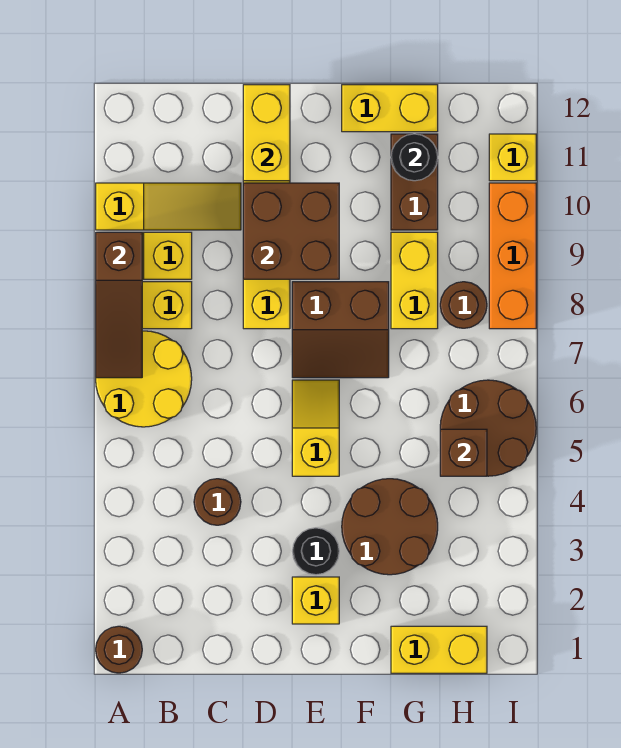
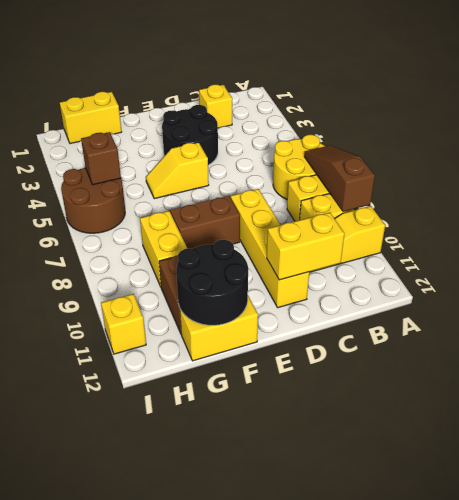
brown round brick A1 level 1 -> none
brown round brick C4 level 1 -> none
brown brick D9:E10 level 2 -> none
yellow brick D11:D12 level 2 -> yellow brick C11:D11 level 2
yellow brick E2 level 1 -> yellow brick C2 level 1
black round brick E3 level 1 -> black round brick D3:E4 level 1
yellow slope E5:E6 level 1 top 5 -> yellow slope E5:F5 level 1 top E
brown round brick F3:G4 level 1 -> none
black round brick G11 level 2 -> black round brick F11:G12 level 2
brown round brick H8 level 1 -> none
orange brick I8:I10 level 1 -> none

